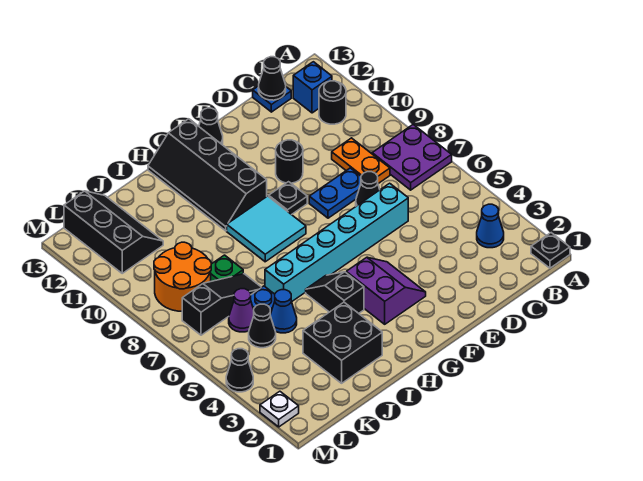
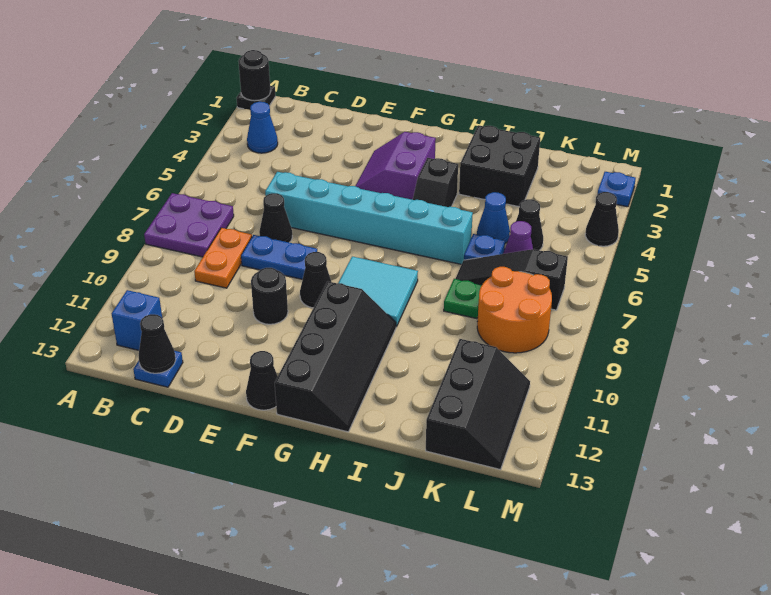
black round brick B11 level 1 -> black round brick A1 level 2
black plate F9 level 1 -> black cone F9 level 1
black slope K11:L13 level 1 top L -> black slope K11:L13 level 1 top K
white plate M2 level 1 -> blue plate M2 level 1

